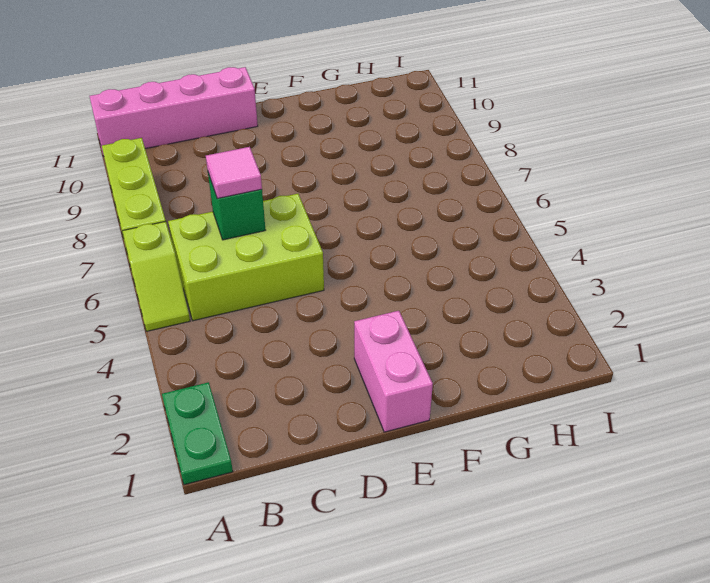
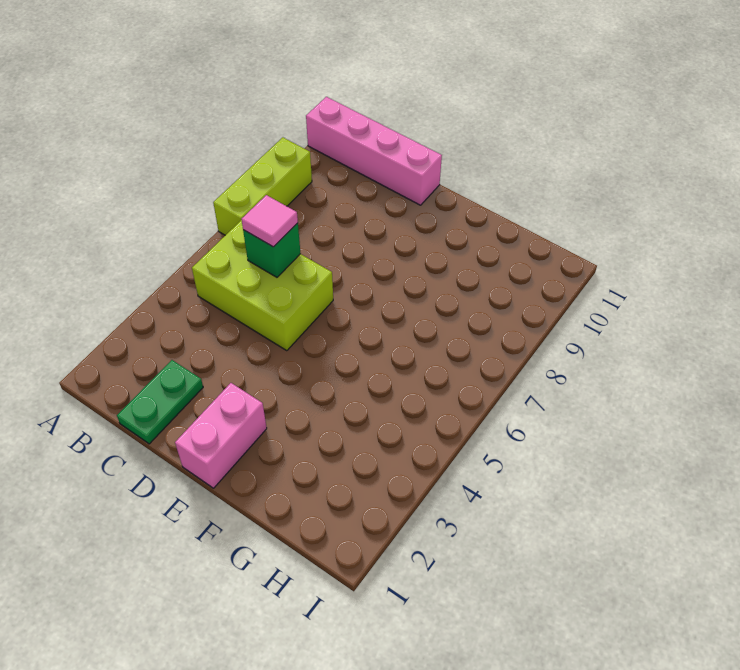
green plate A1:A2 level 1 -> green plate C1:C2 level 1
lime slope A5:A6 level 1 top 6 -> none

